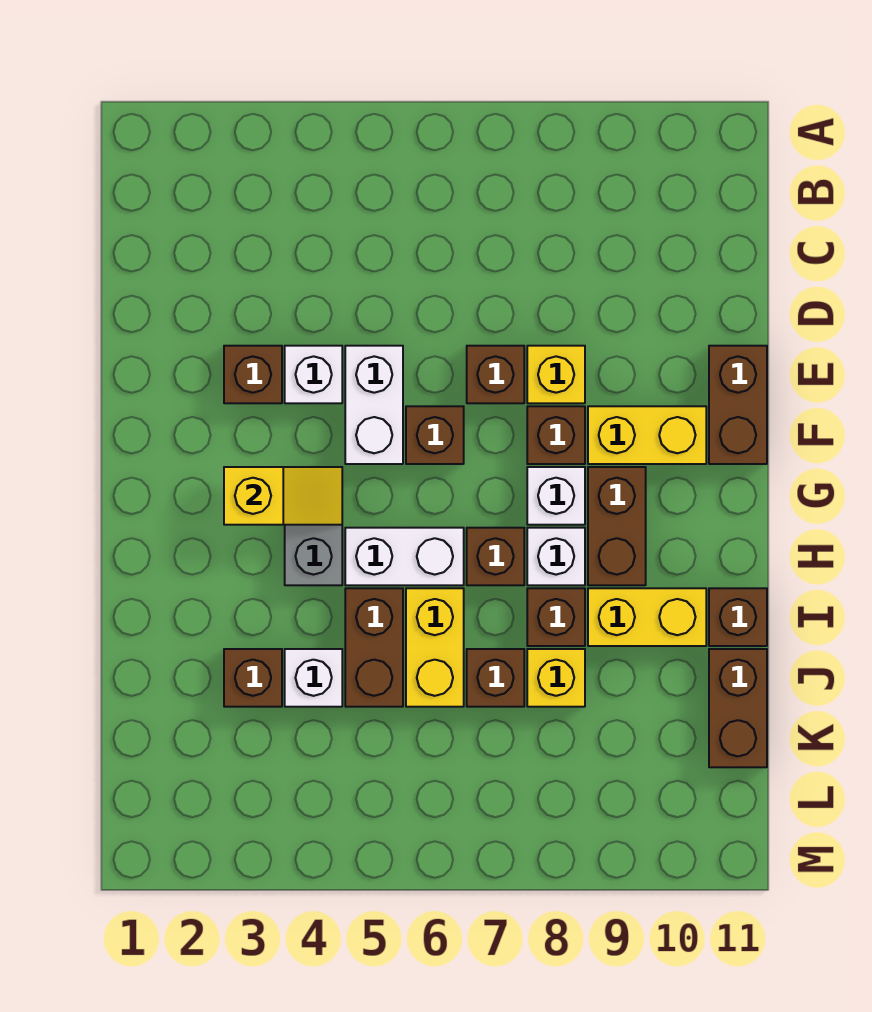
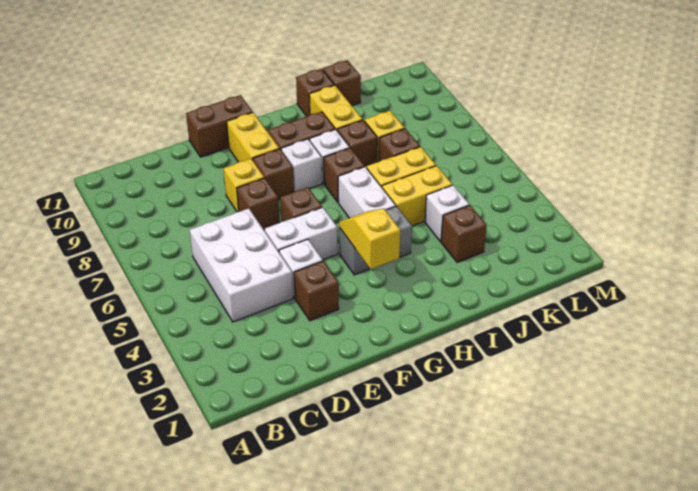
none -> white brick C4:D6 level 1
brown brick I5:J5 level 1 -> yellow brick I5:J5 level 1
brown brick J11:K11 level 1 -> brown brick J11 level 1

